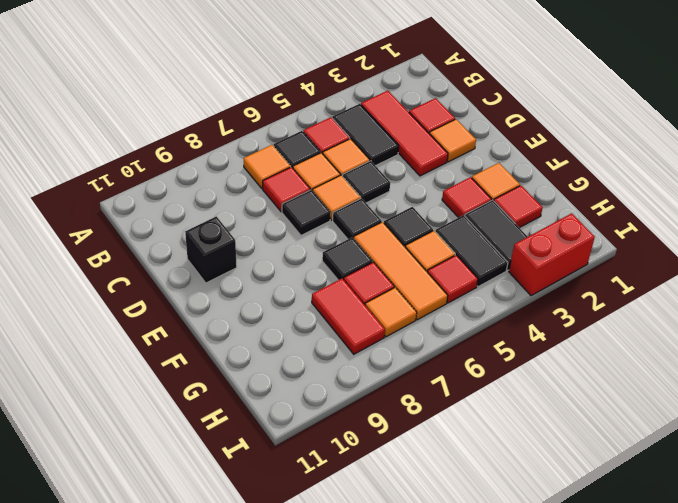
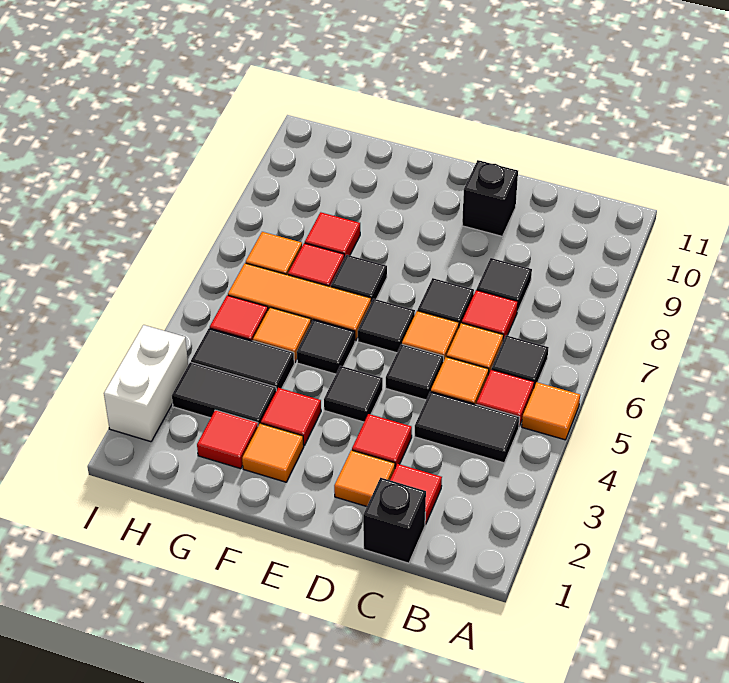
red tile B3:D3 level 1 -> red tile D3 level 1
orange tile B7 level 1 -> orange tile A5 level 1
none -> black brick C1 level 1
none -> black tile C8 level 1
none -> black tile E4 level 1
red tile G8:H8 level 1 -> red tile G8 level 1
red brick I2:I3 level 1 -> white brick I2:I3 level 1

